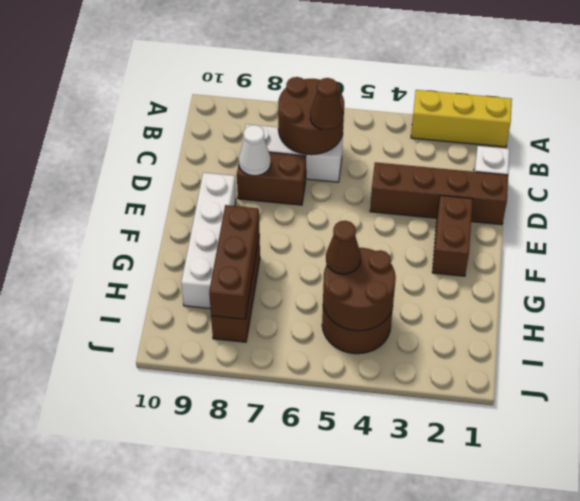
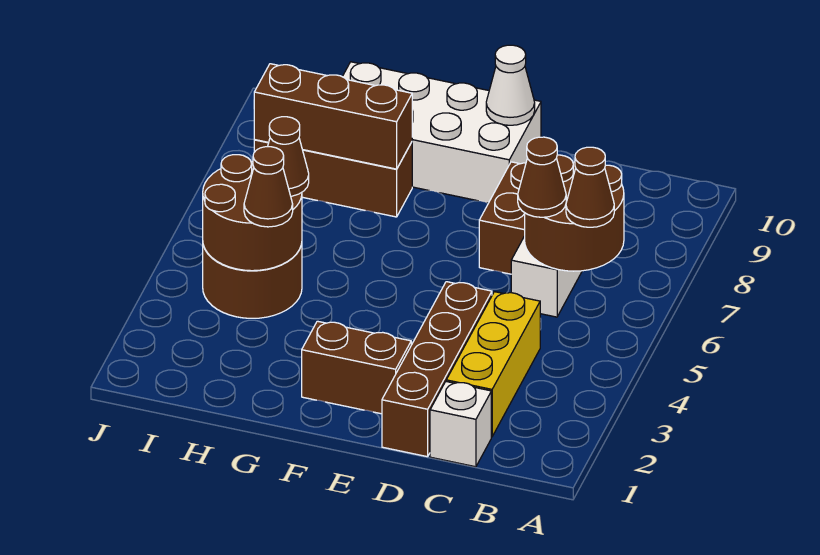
yellow brick A1:A3 level 1 -> yellow brick C2:C4 level 1
none -> brown cone B6 level 3
white cone D8 level 2 -> white cone E10 level 2
white brick E9:H9 level 1 -> white brick E9:H10 level 1
none -> brown cone H4 level 3

